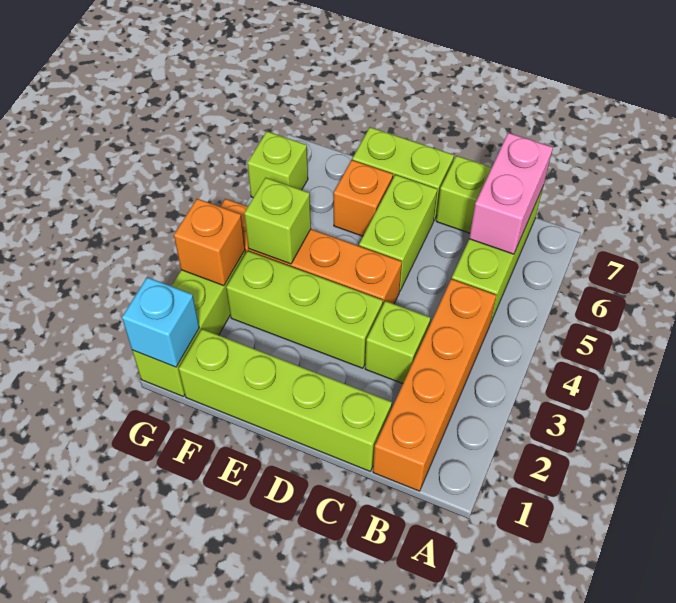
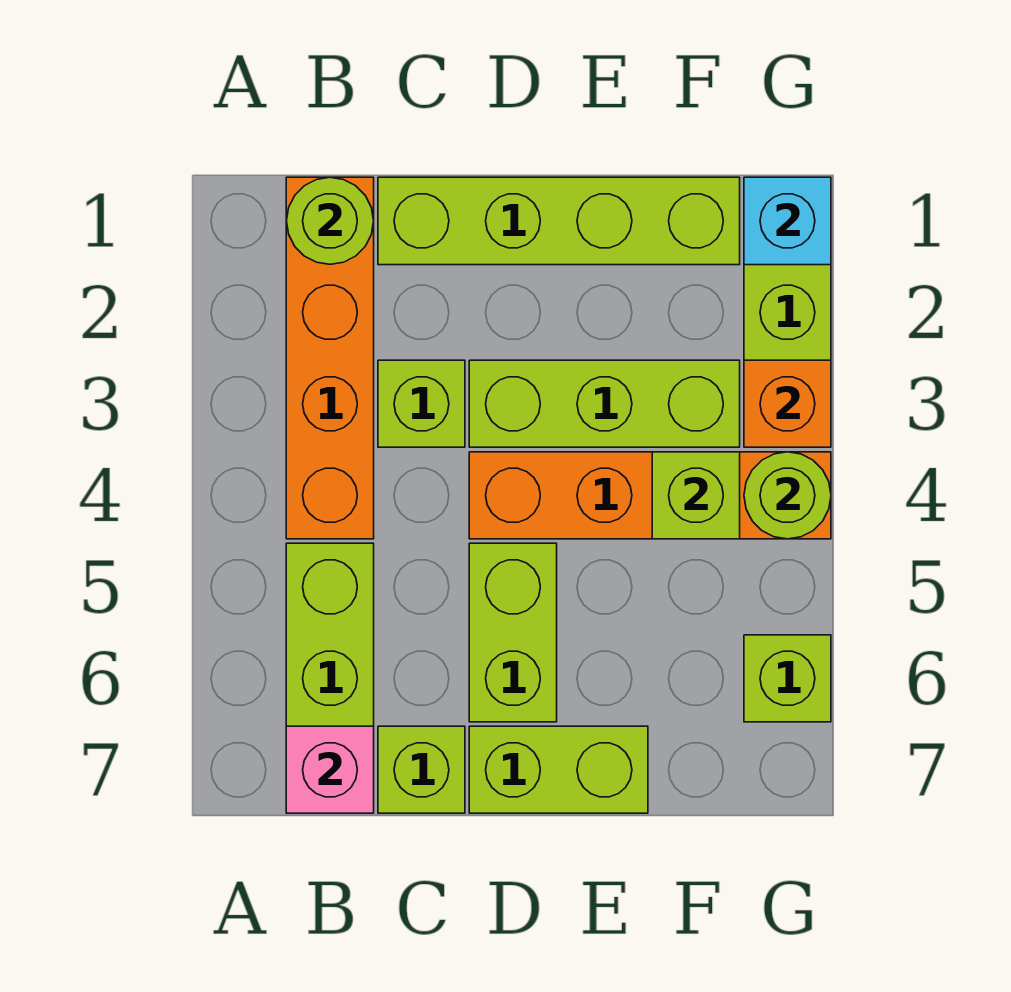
none -> lime round brick B1 level 2
pink brick B6:B7 level 2 -> pink brick B7 level 2
orange brick E6 level 1 -> none
none -> lime round brick G4 level 2

